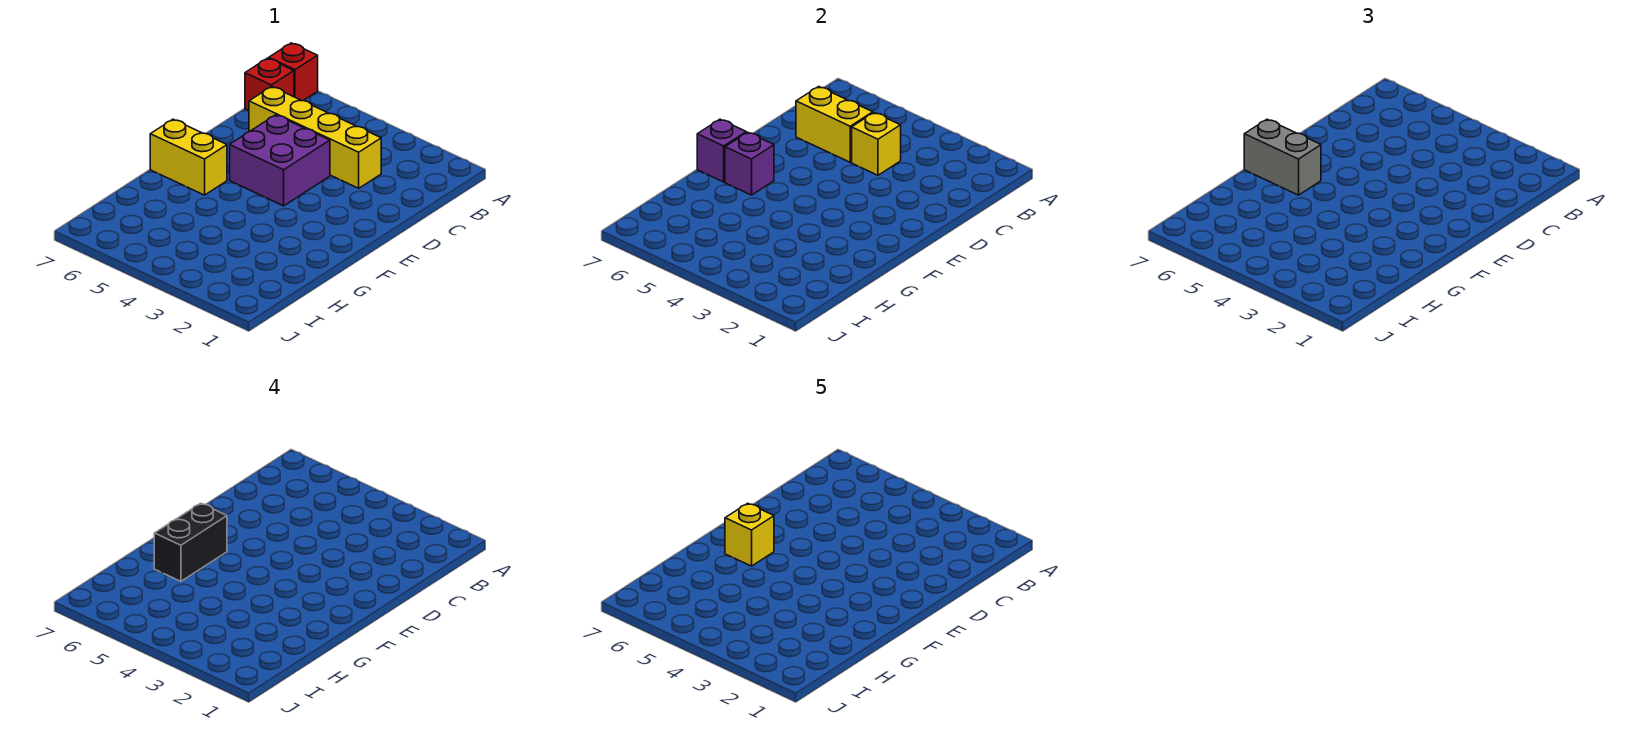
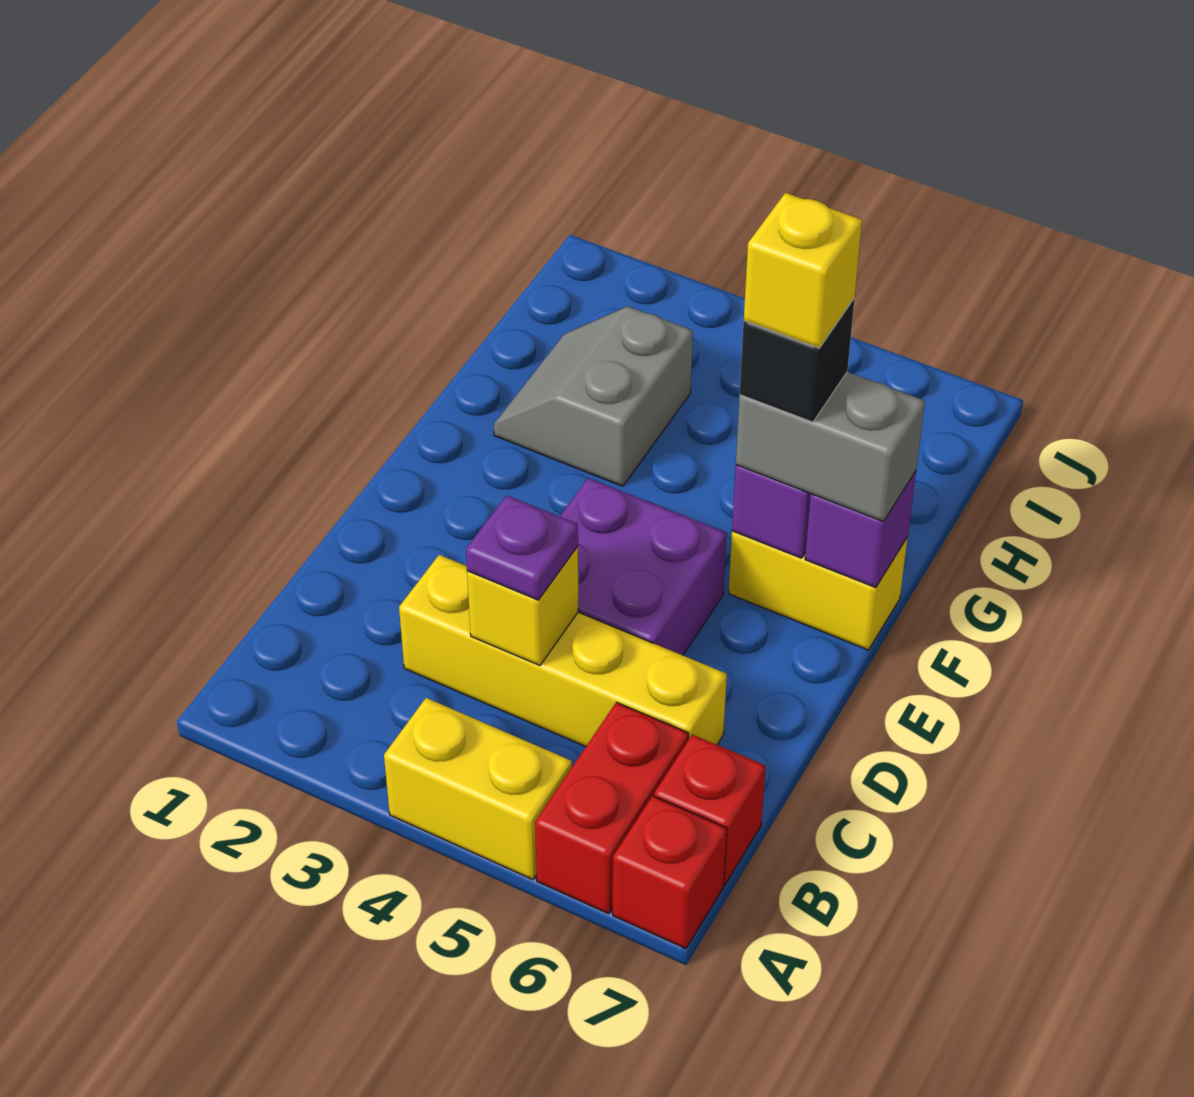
none -> red brick A6:B6 level 1
none -> purple plate C4 level 3
yellow brick C5:C6 level 2 -> yellow brick A4:A5 level 1
black brick F6:G6 level 4 -> black brick F6 level 4
none -> grey slope G2:H3 level 1 top 3

